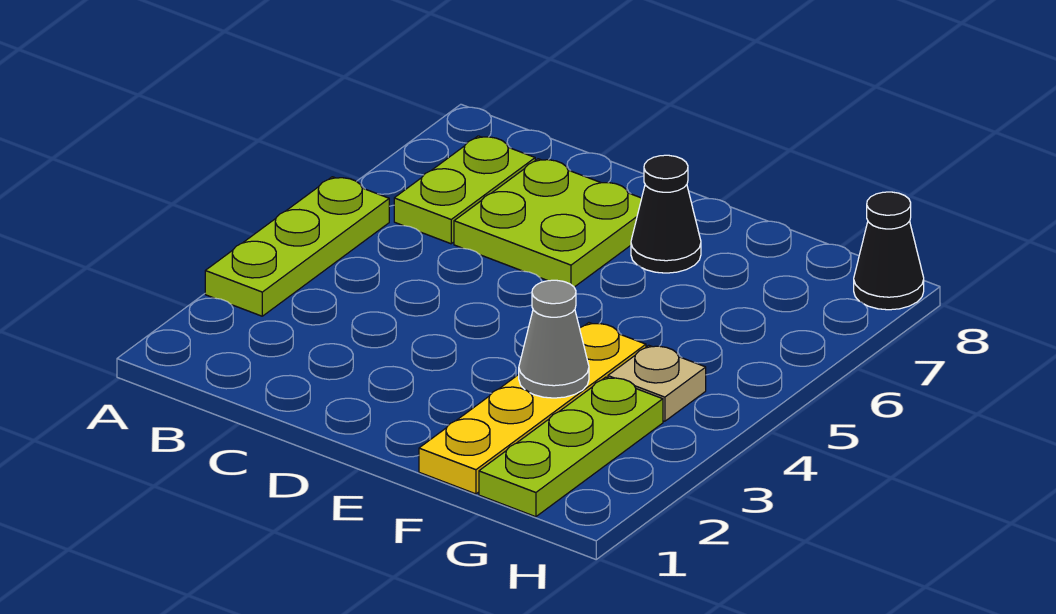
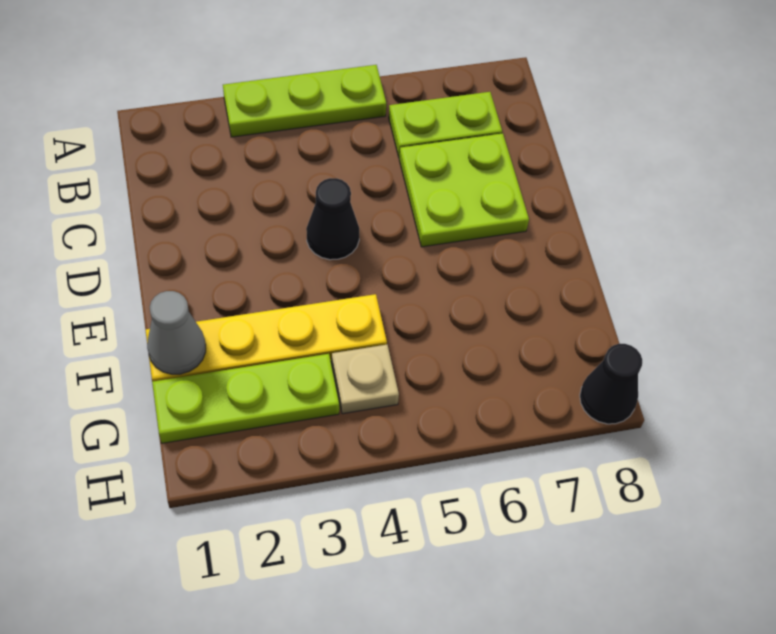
black cone E7 level 1 -> black cone D4 level 1
grey cone F3 level 2 -> grey cone F1 level 2

